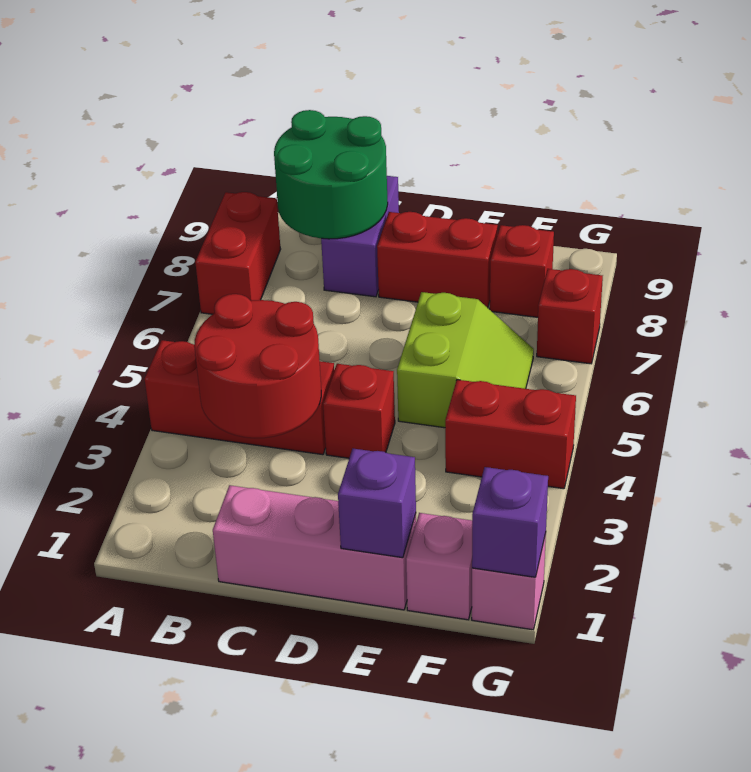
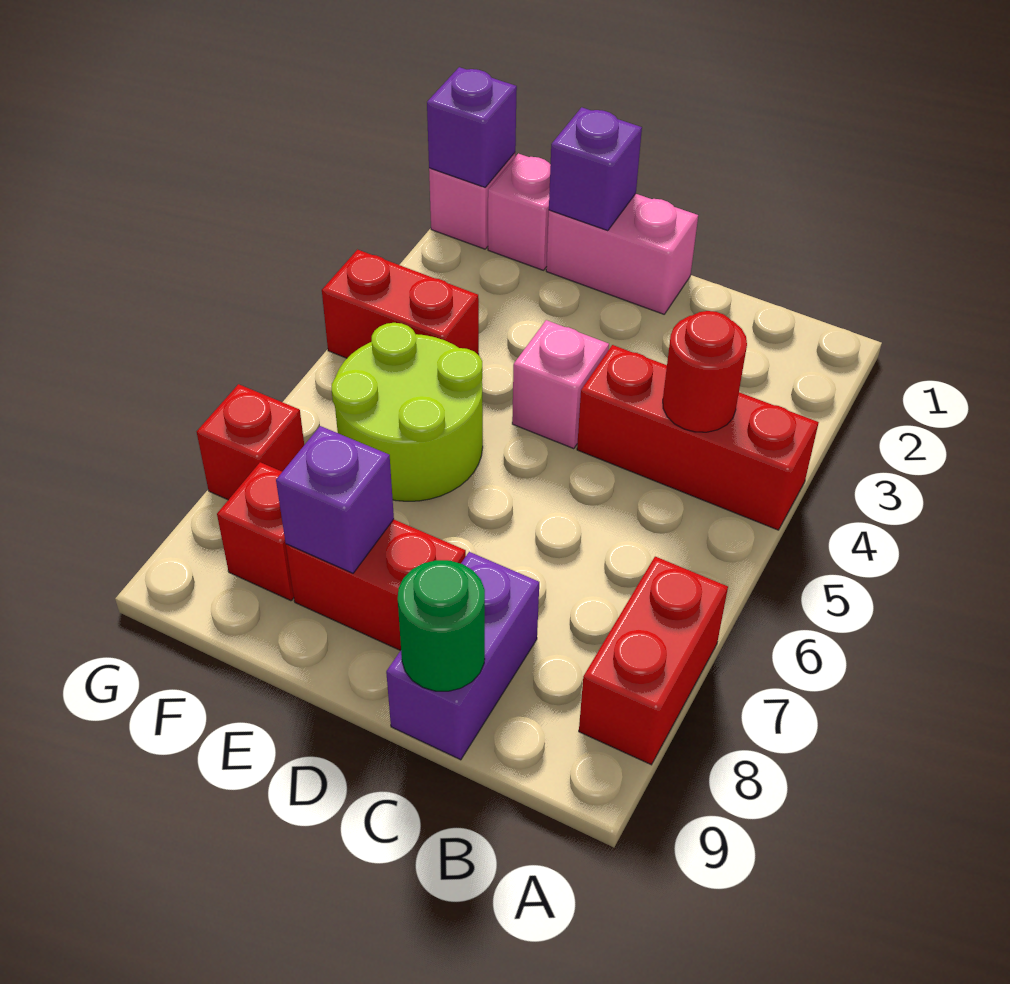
red round brick B3:C4 level 2 -> red round brick B4 level 2
green round brick B8:C9 level 2 -> green round brick C9 level 2
pink brick C1:E1 level 1 -> pink brick D1:E1 level 1
red brick D4 level 1 -> pink brick D4 level 1
lime slope E5:F6 level 1 top E -> lime round brick E5:F6 level 1
none -> purple brick E8 level 2

